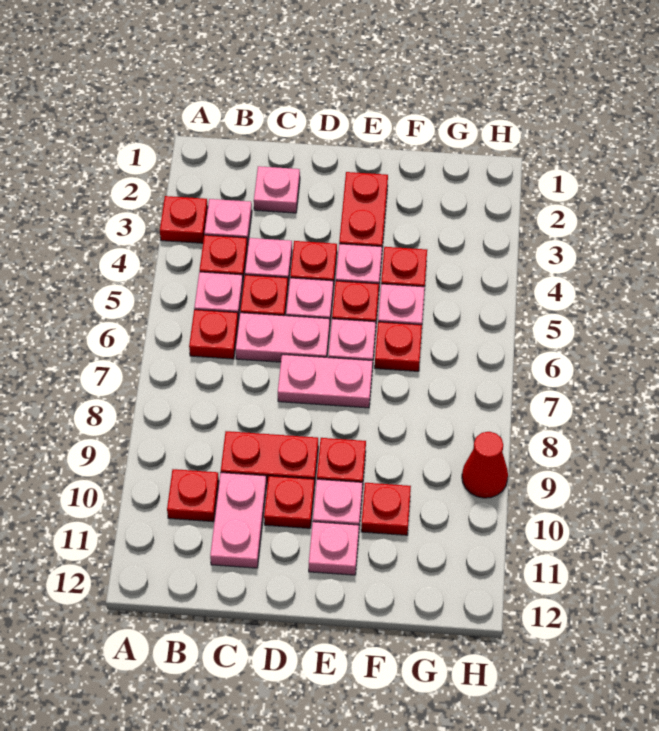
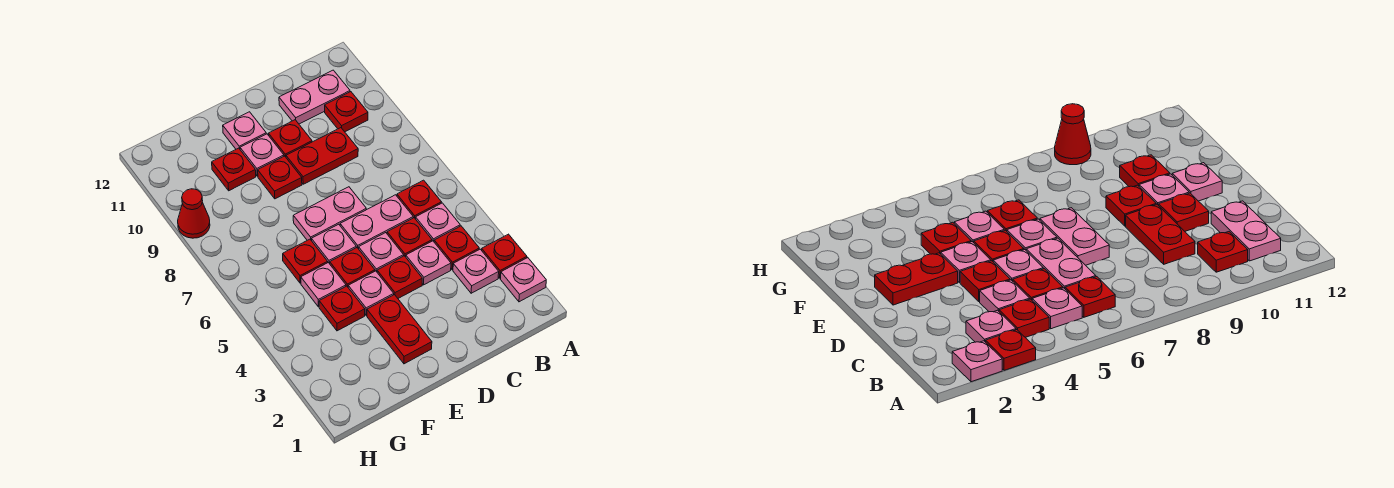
pink plate C2 level 1 -> pink plate A2 level 1
pink plate C10:C11 level 1 -> pink plate B11:C11 level 1

